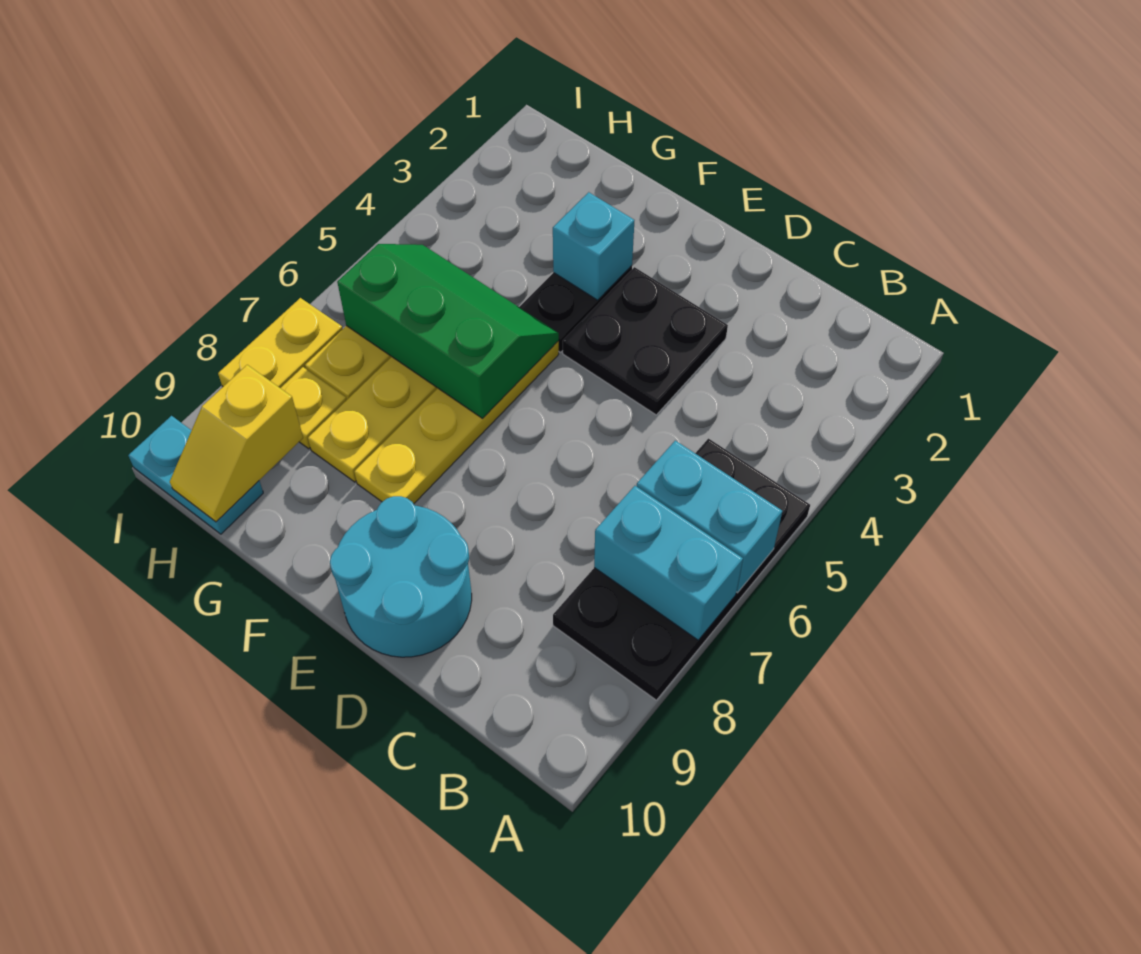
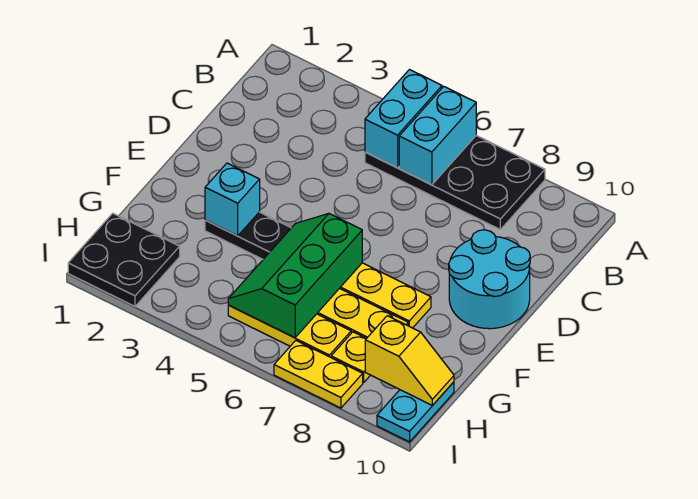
cyan brick A7:B7 level 2 -> cyan brick A5:B5 level 2
black plate D3:E4 level 1 -> black plate H1:I2 level 1

